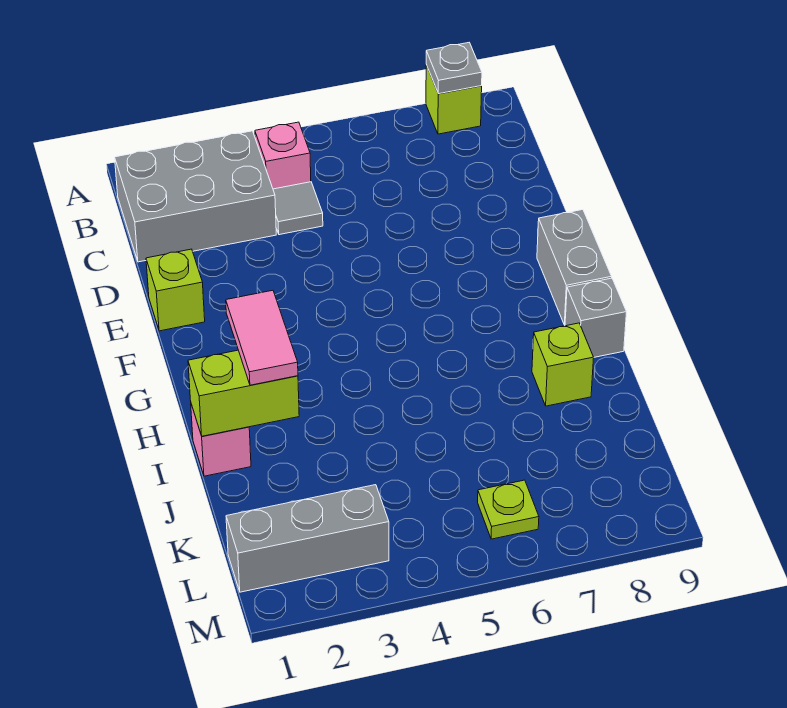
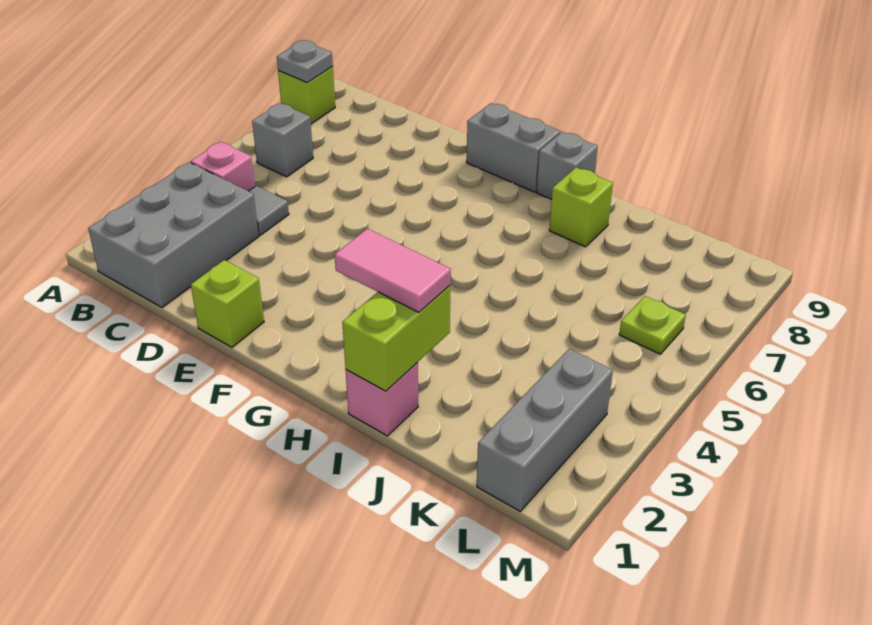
none -> grey brick B6 level 1

